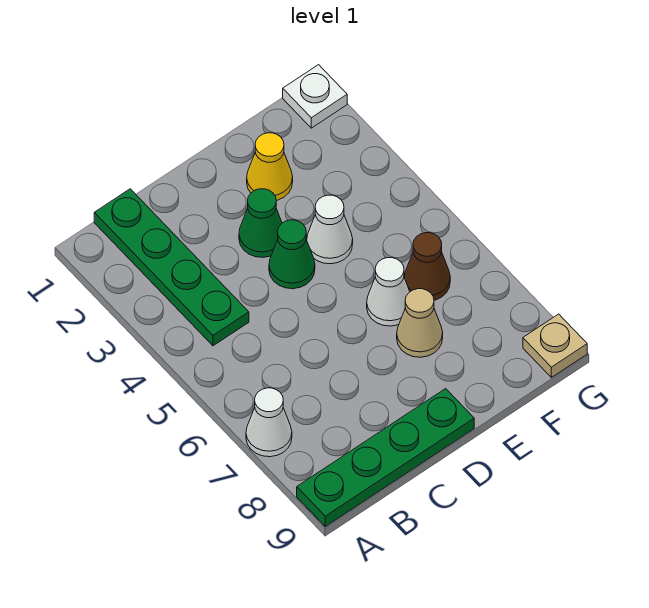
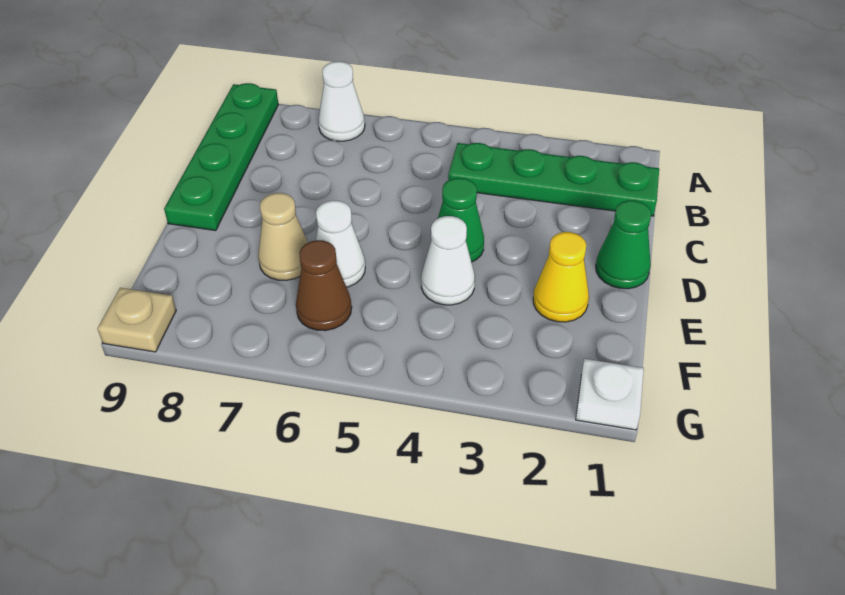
green cone D3 level 1 -> green cone D1 level 1

